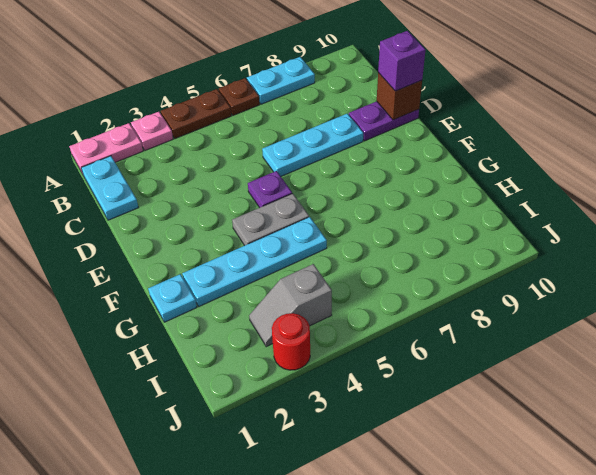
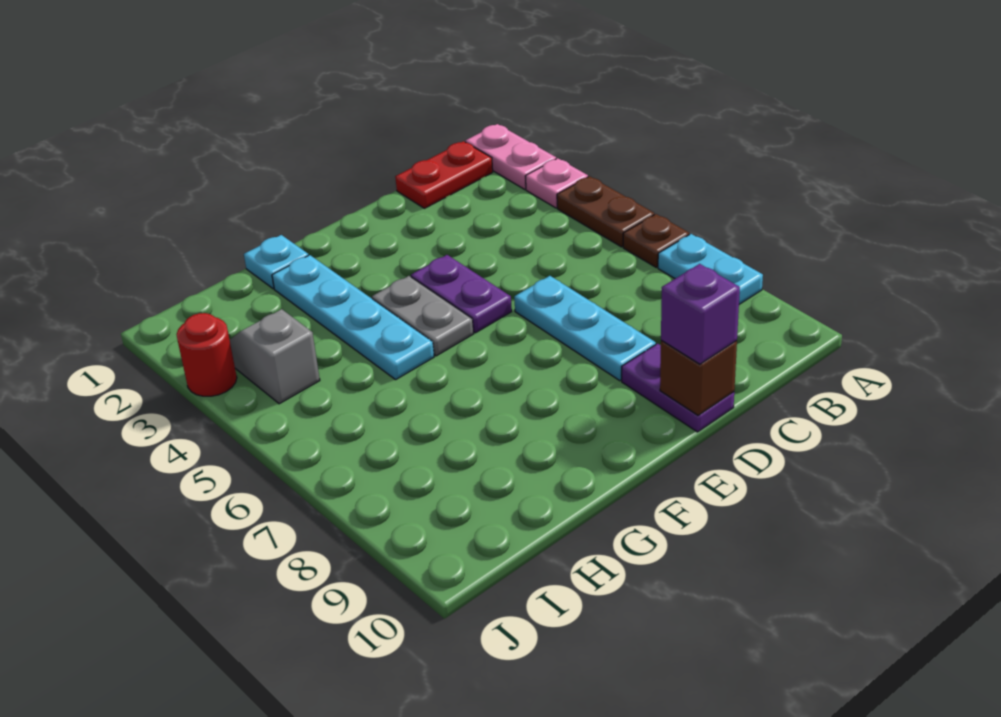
cyan plate B1:C1 level 1 -> red plate B1:C1 level 1
purple plate E5 level 1 -> purple plate E4:E5 level 1

